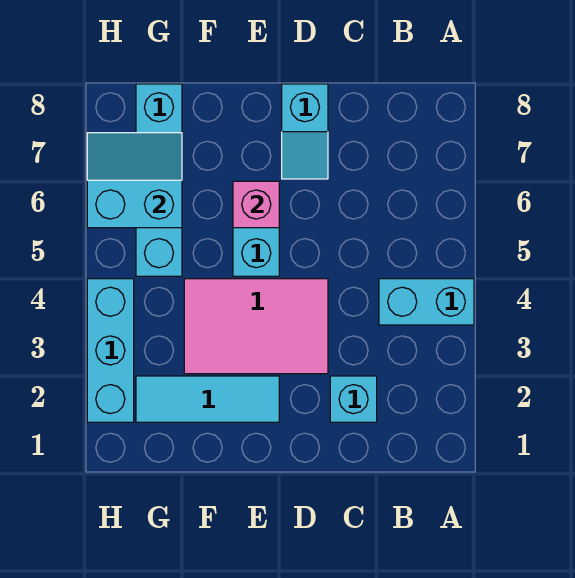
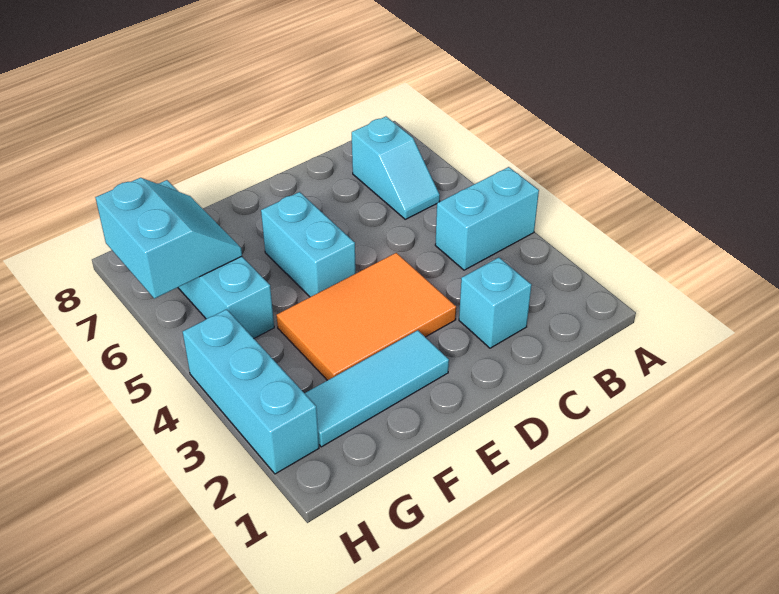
pink tile D3:F4 level 1 -> orange tile D3:F4 level 1
cyan slope D7:D8 level 1 top 8 -> cyan slope B6:B7 level 1 top 7
pink brick E6 level 2 -> none
cyan slope G6:H7 level 2 top 6 -> cyan slope G6:H7 level 2 top H

